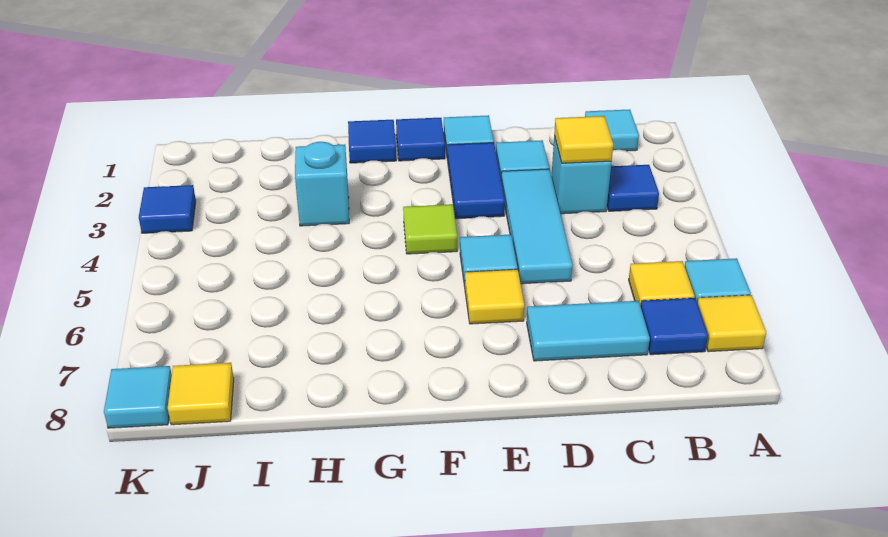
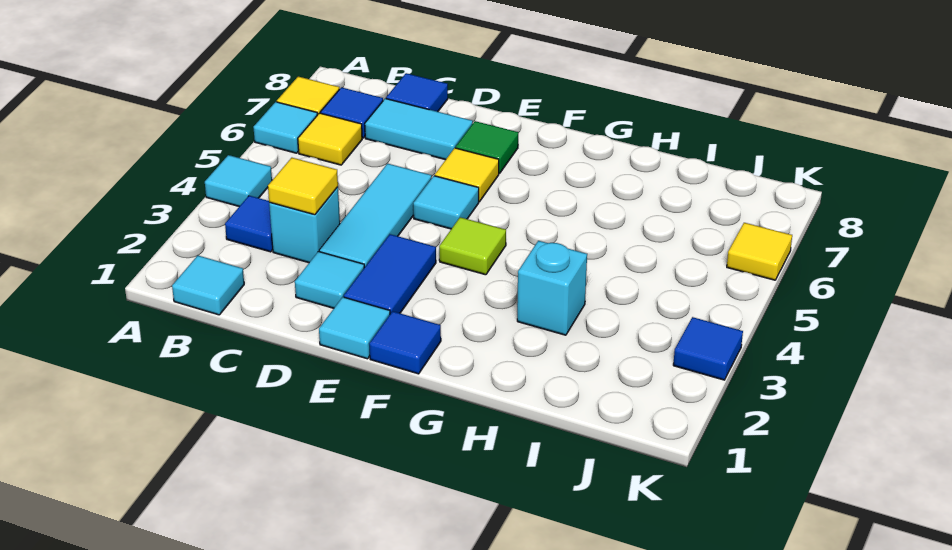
none -> green tile E7 level 1
blue tile G1 level 1 -> blue tile C8 level 1
yellow tile J8 level 1 -> yellow tile K6 level 1
cyan tile K8 level 1 -> cyan tile A4 level 1

